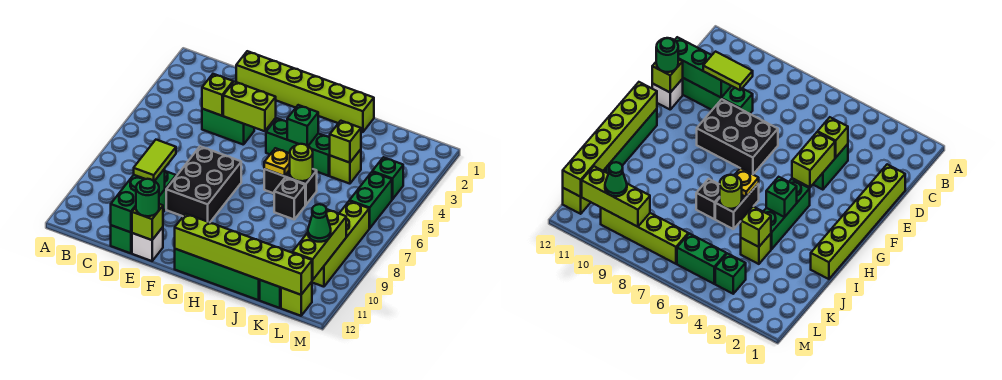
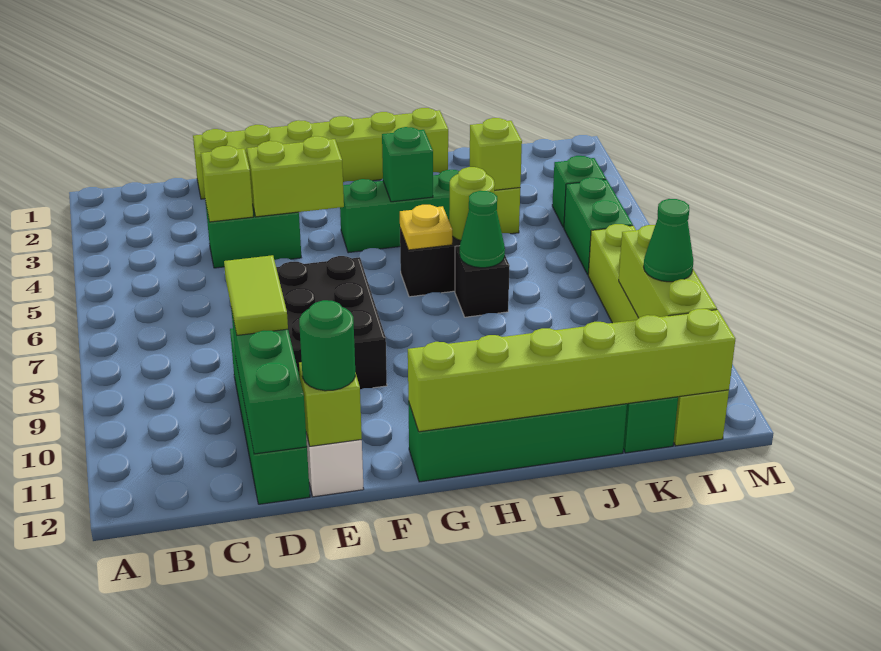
none -> green cone I7 level 2

